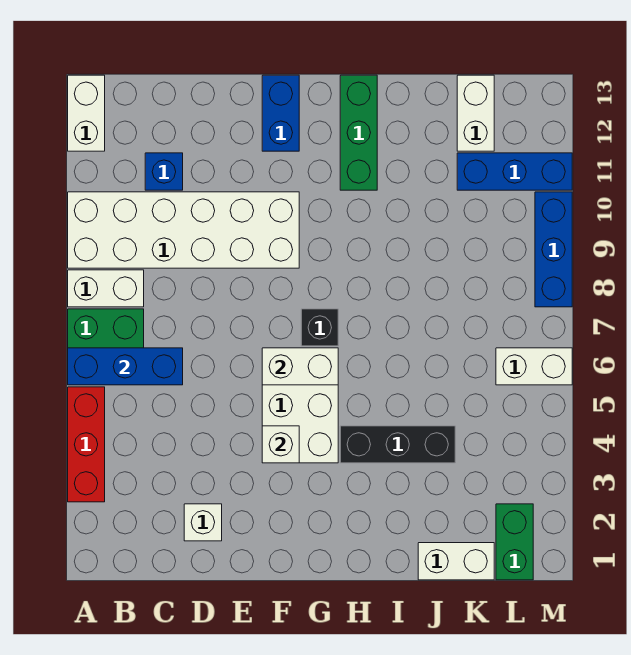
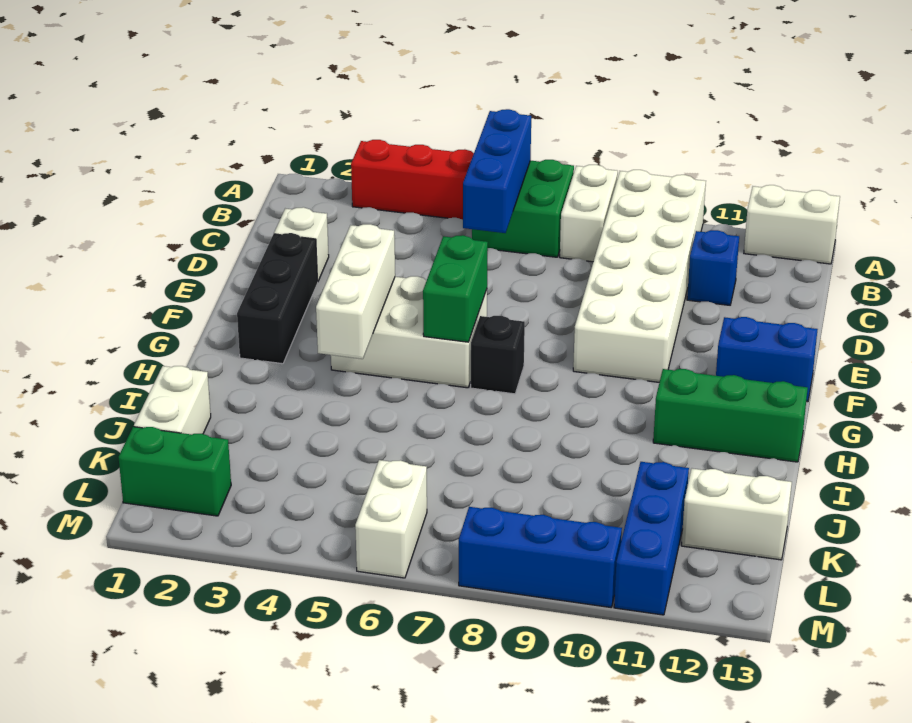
white brick F4 level 2 -> white brick F4:H4 level 2
white brick F6:G6 level 2 -> green brick F6:G6 level 2
black brick H4:J4 level 1 -> black brick E2:G2 level 1

